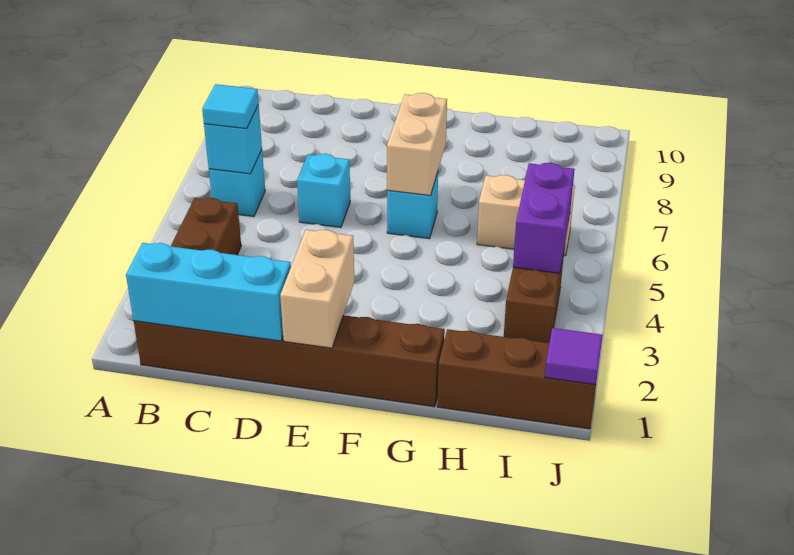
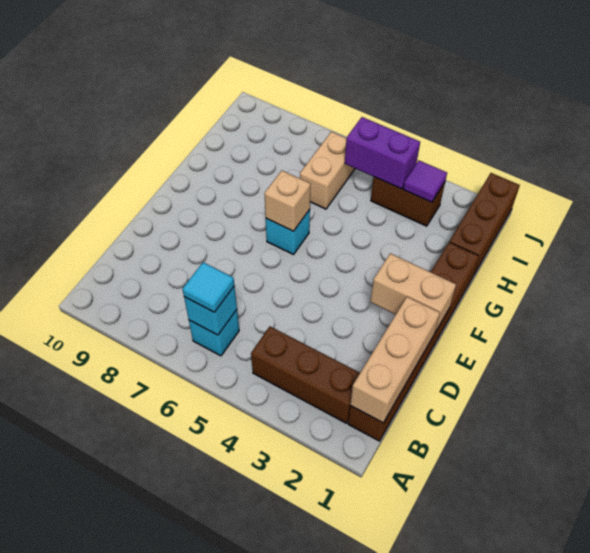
cyan brick B1:D1 level 2 -> tan brick B1:D1 level 2
cyan brick D6 level 1 -> none
tan brick F6:F7 level 2 -> tan brick F6 level 2
purple tile J1 level 2 -> purple tile I3 level 2

